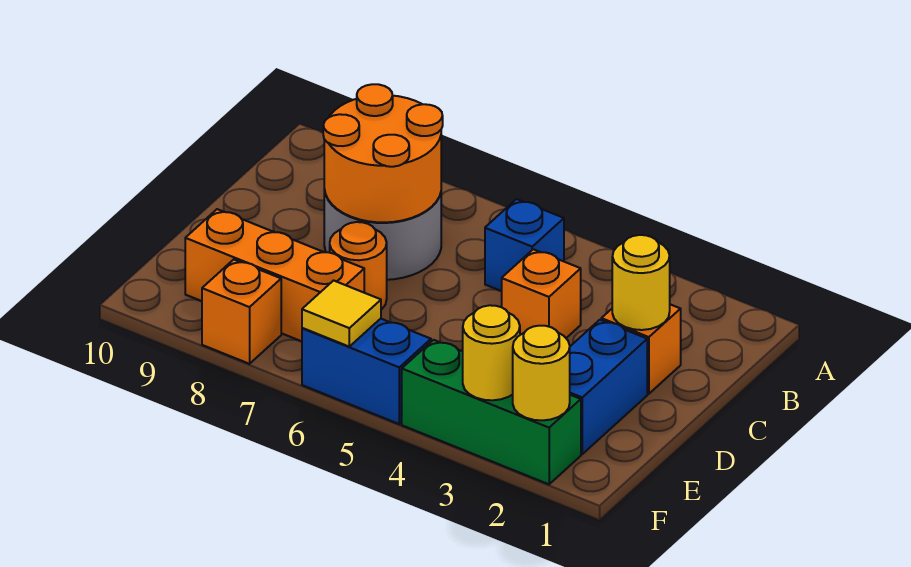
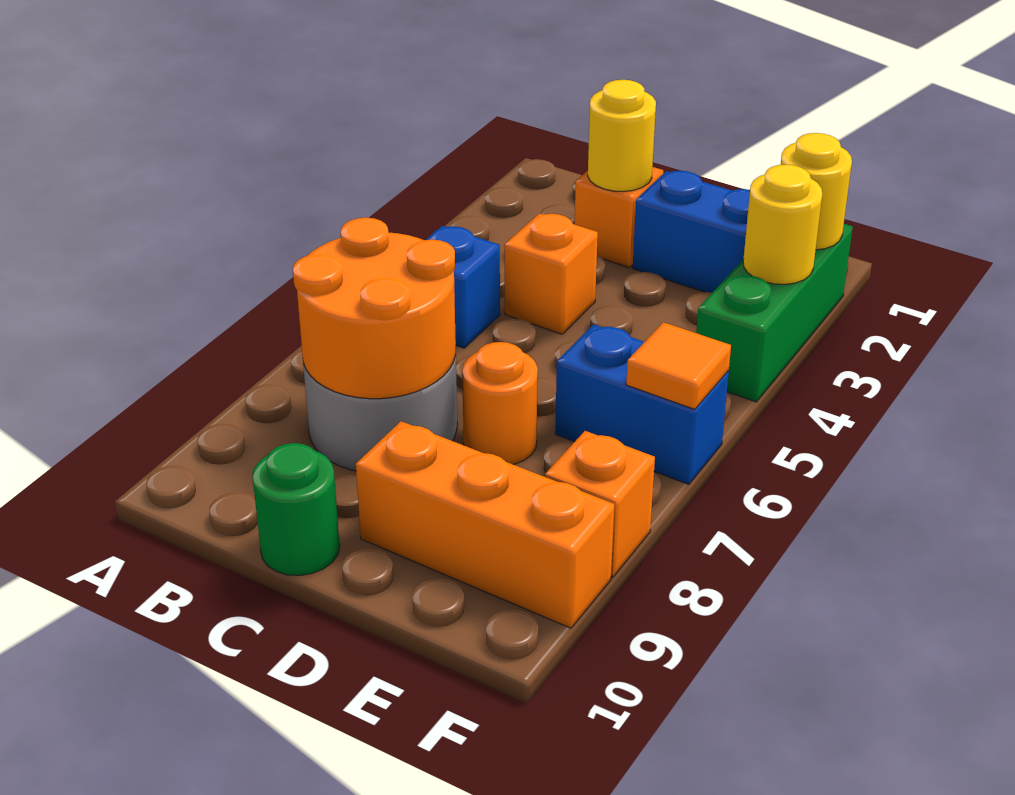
none -> green round brick C10 level 1
orange brick E7:E9 level 1 -> orange brick D9:F9 level 1
blue brick F5:F6 level 1 -> blue brick E6:F6 level 1
yellow tile F6 level 2 -> orange tile F6 level 2

